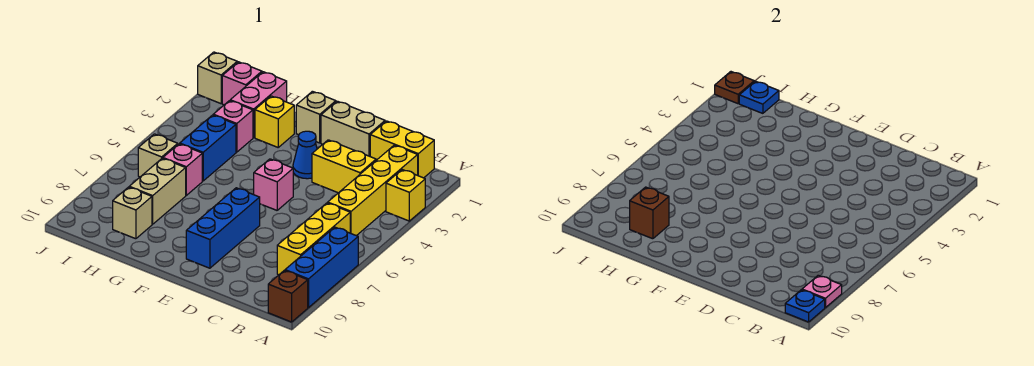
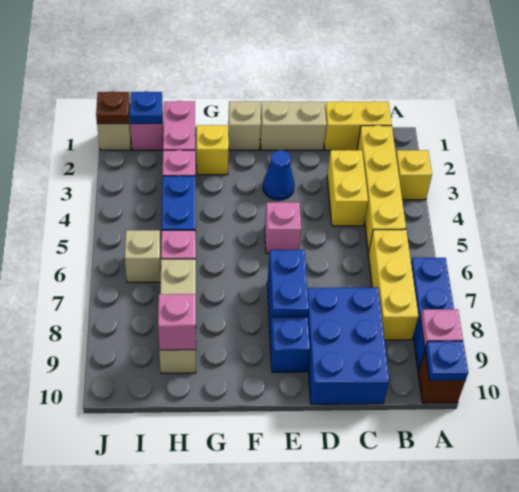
yellow brick C3:D3 level 1 -> yellow brick C3:C4 level 1
none -> blue brick C8:D10 level 1
none -> blue plate E7:E8 level 2
brown brick H9 level 2 -> pink brick H9 level 2

